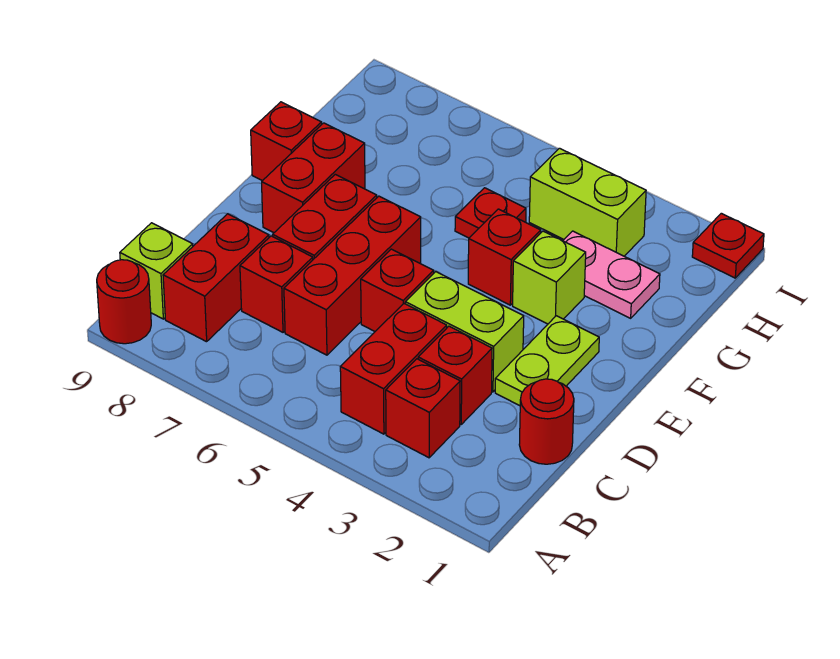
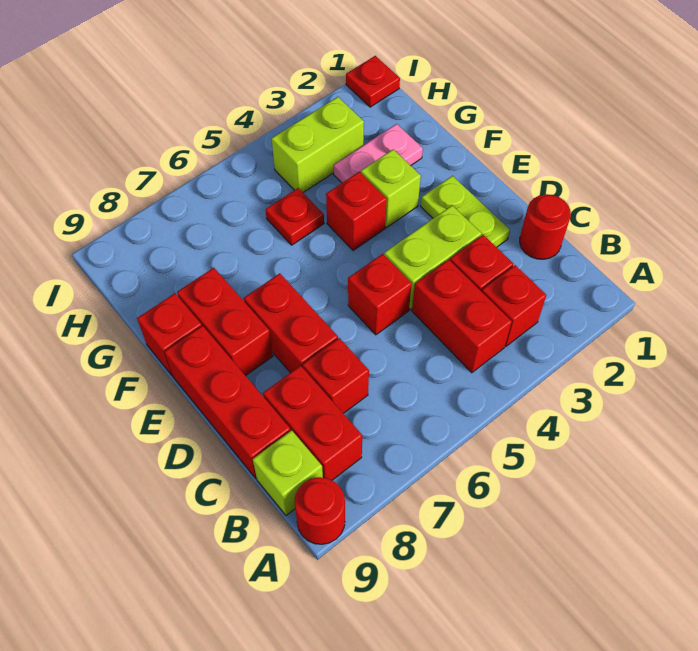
red brick C6:E6 level 1 -> red brick C9:E9 level 1

